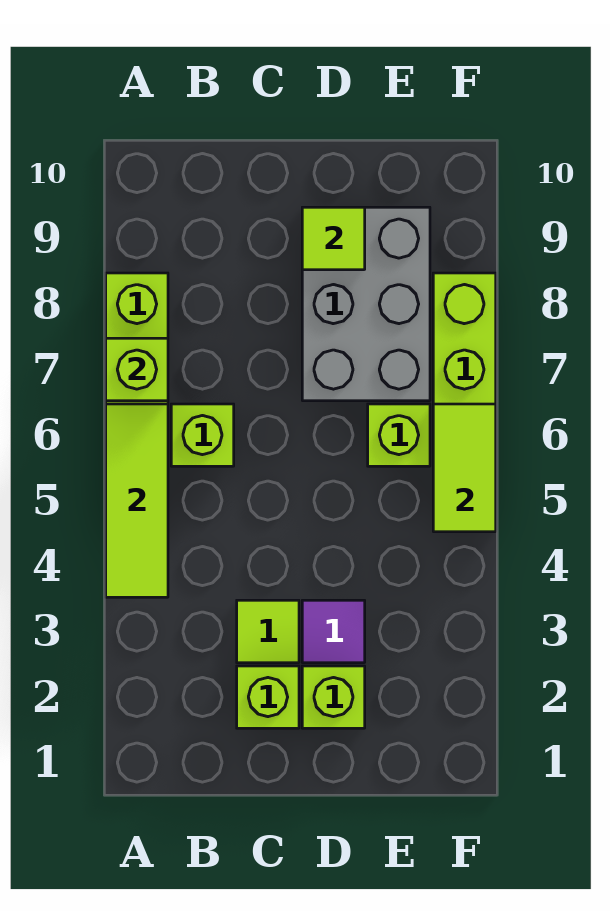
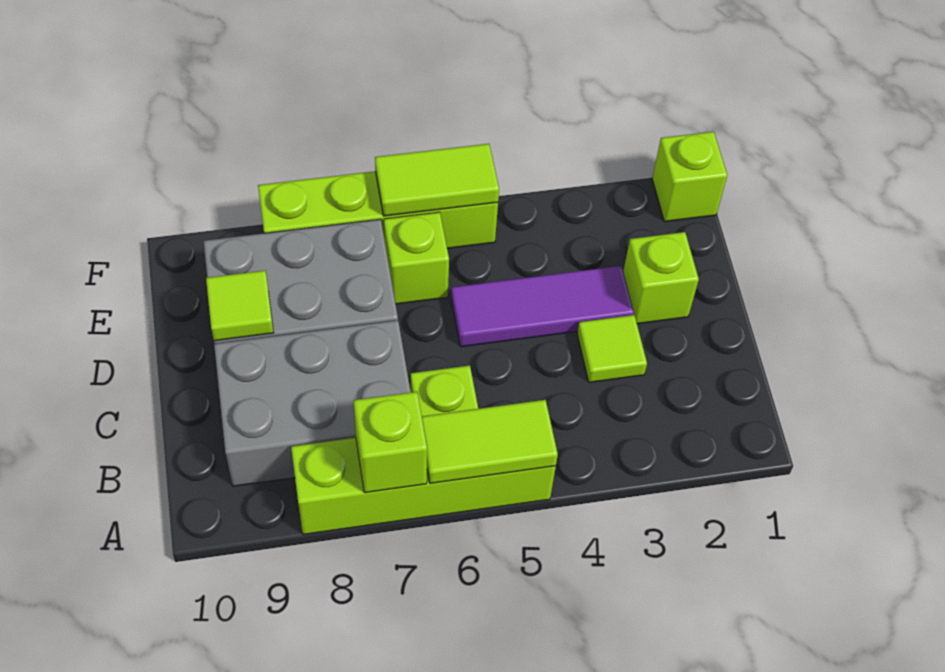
lime tile A4:A6 level 2 -> lime tile A5:A6 level 2
none -> grey brick B7:C9 level 1
lime brick C2 level 1 -> lime brick F1 level 1
purple tile D3 level 1 -> purple tile D3:D5 level 1

